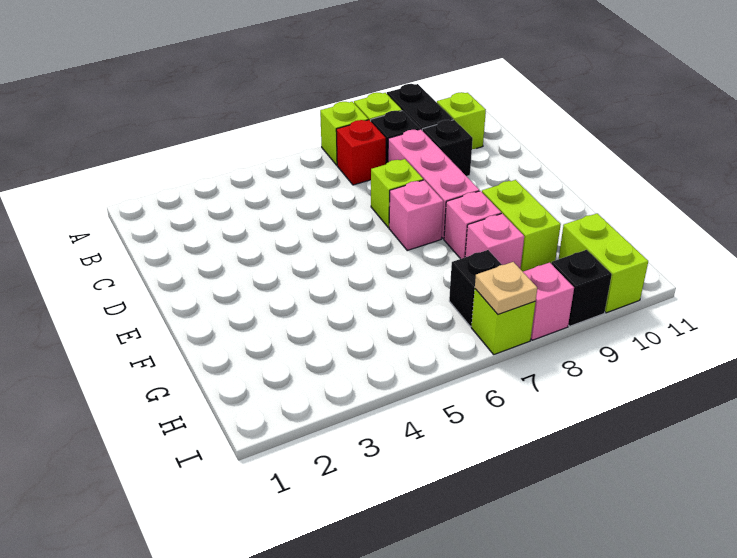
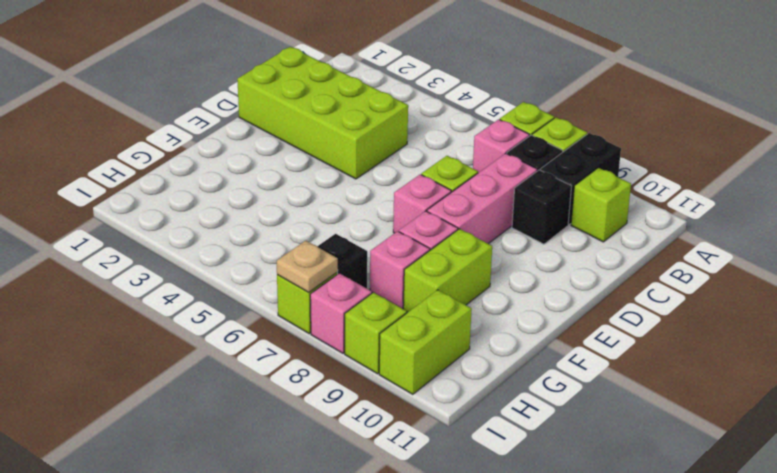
red brick B7 level 1 -> pink brick B7 level 1
none -> lime brick C1:D4 level 1
black brick I9 level 1 -> lime brick I9 level 1

